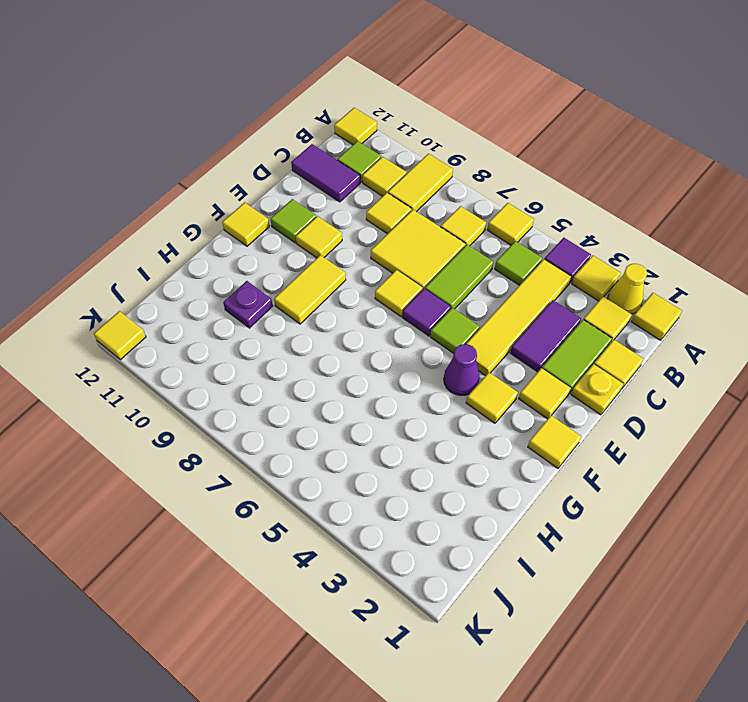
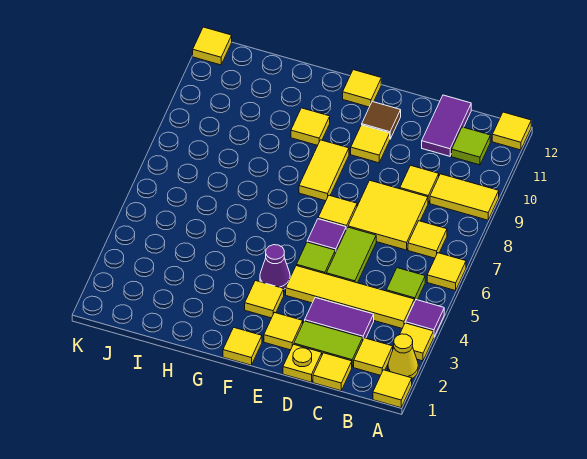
yellow tile B10 level 1 -> yellow tile G10 level 1
lime tile C6:D6 level 1 -> lime tile D5:D6 level 1
lime tile E11 level 1 -> brown tile E11 level 1
yellow tile F9:G9 level 1 -> yellow tile F8:F9 level 1
purple plate H10 level 1 -> none

